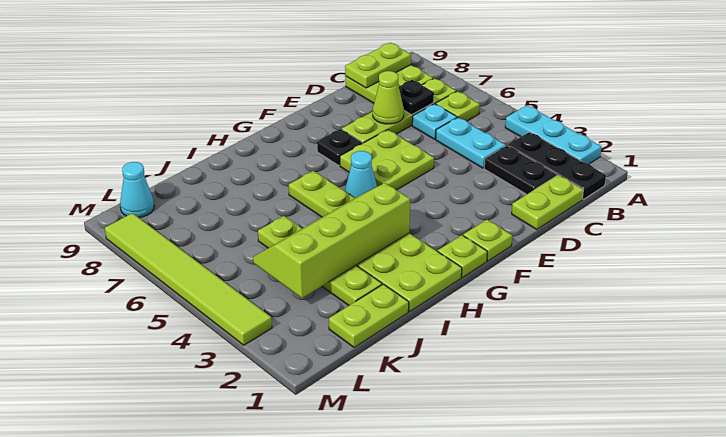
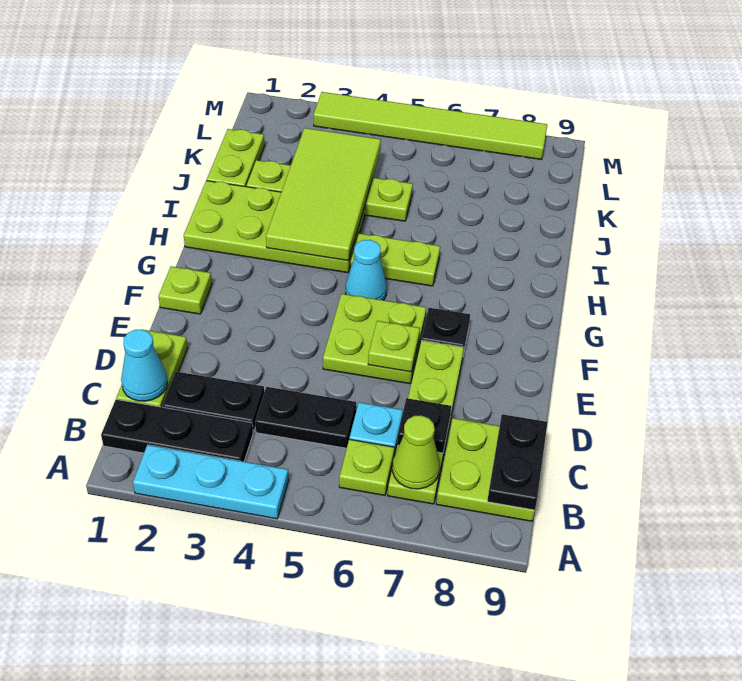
lime plate B9:C9 level 2 -> black plate B9:C9 level 2
cyan plate C4:C5 level 1 -> black plate C4:C5 level 1
lime cone D7 level 2 -> lime cone B7 level 2
lime plate G1 level 1 -> lime plate E6 level 2
lime slope H3:K4 level 2 top 3 -> lime tile H3:K4 level 2
cyan cone L9 level 1 -> cyan cone C1 level 2

